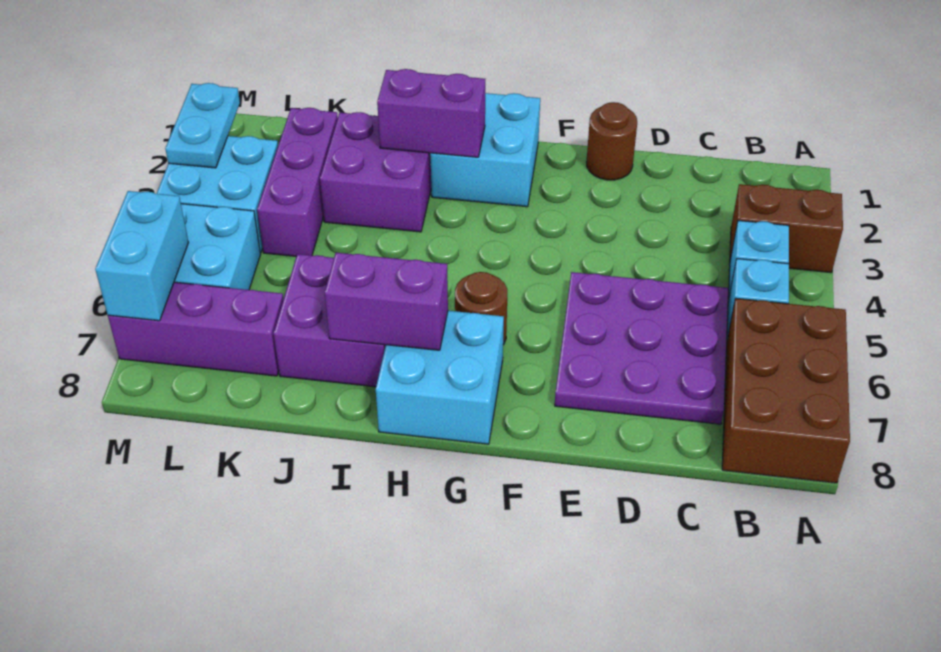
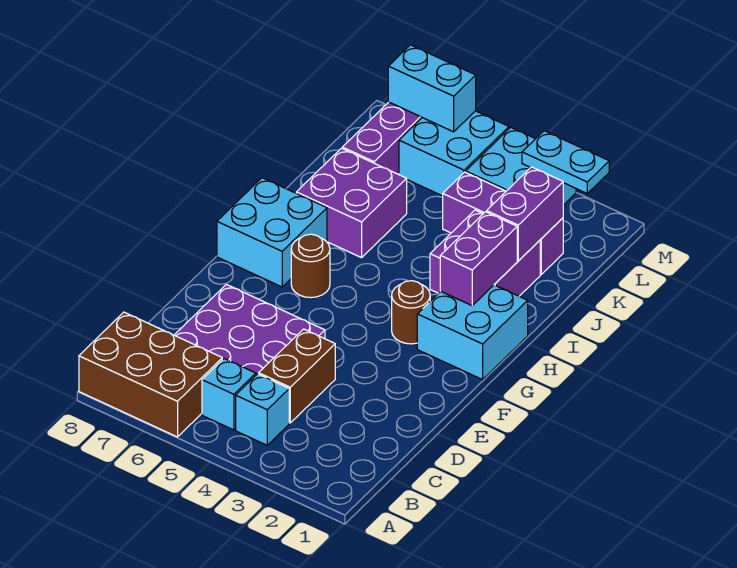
brown brick A3:B3 level 1 -> brown brick C4:D4 level 1
brown round brick E1 level 1 -> brown round brick G3 level 1
purple brick H7:I7 level 2 -> purple brick J2:K2 level 2

